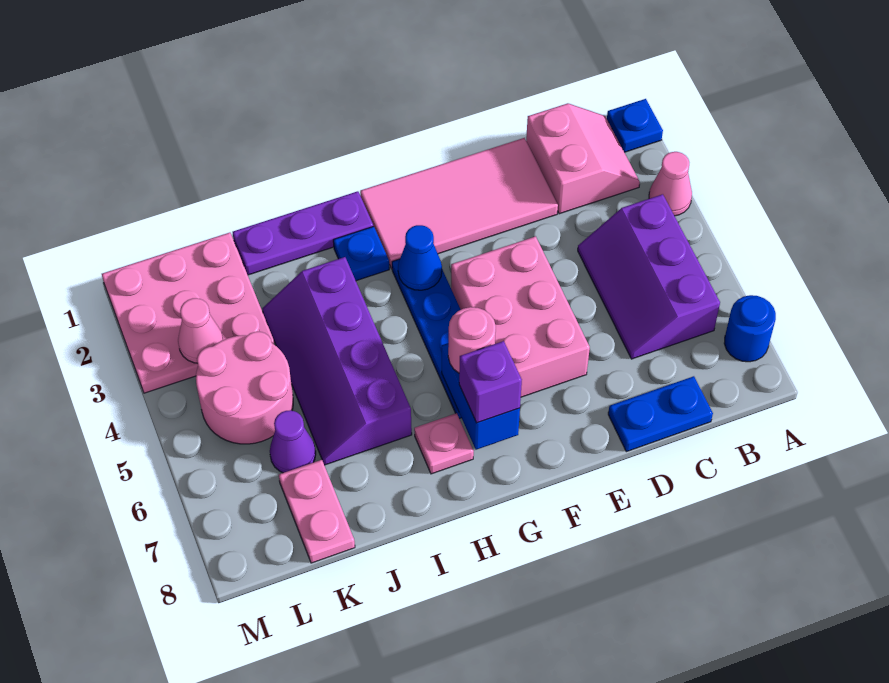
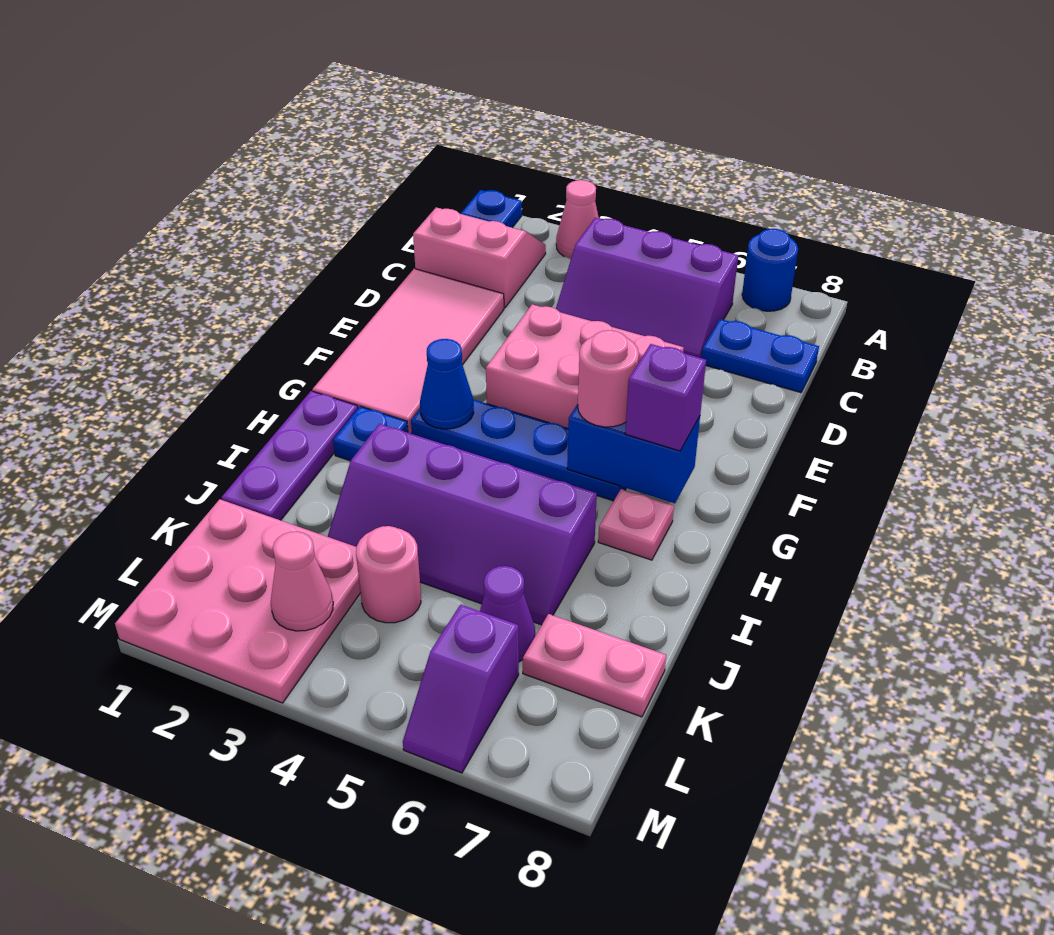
blue plate C8:D8 level 1 -> blue plate C7:C8 level 1
pink round brick K4:L5 level 1 -> pink round brick K4 level 1
none -> purple slope L6:M6 level 1 top L

